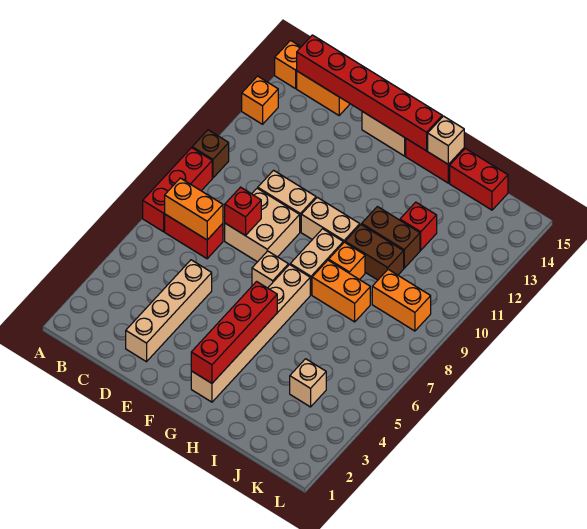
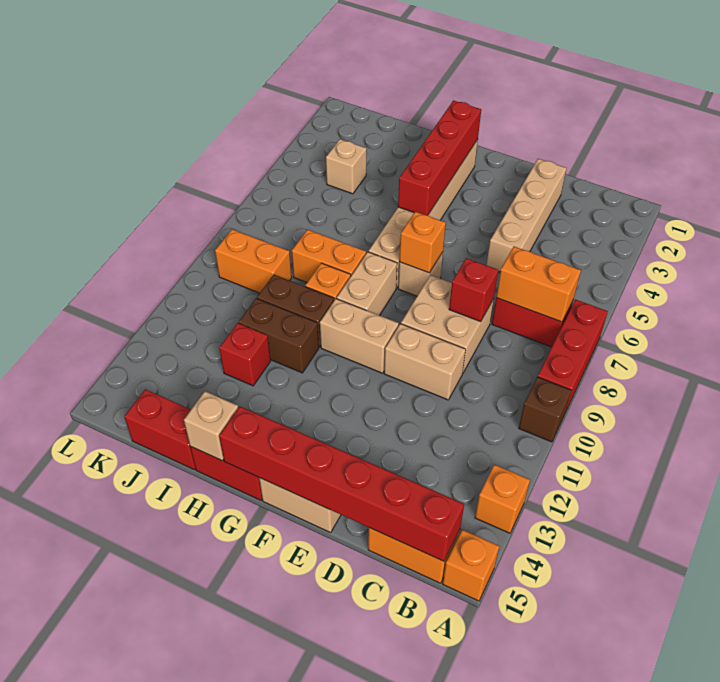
none -> orange brick F7 level 2

